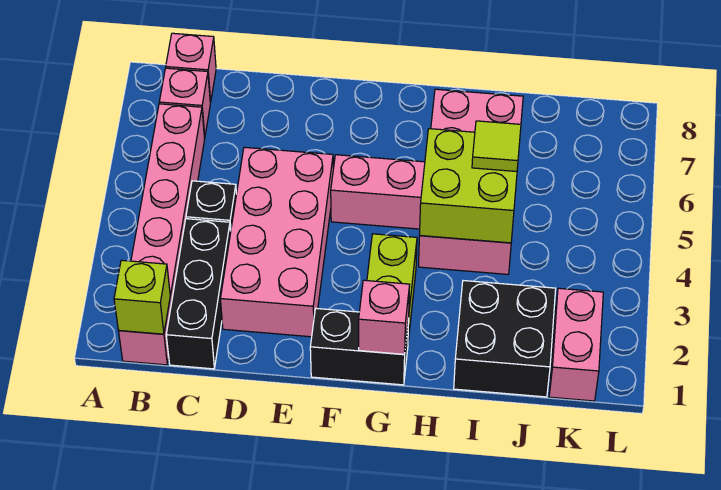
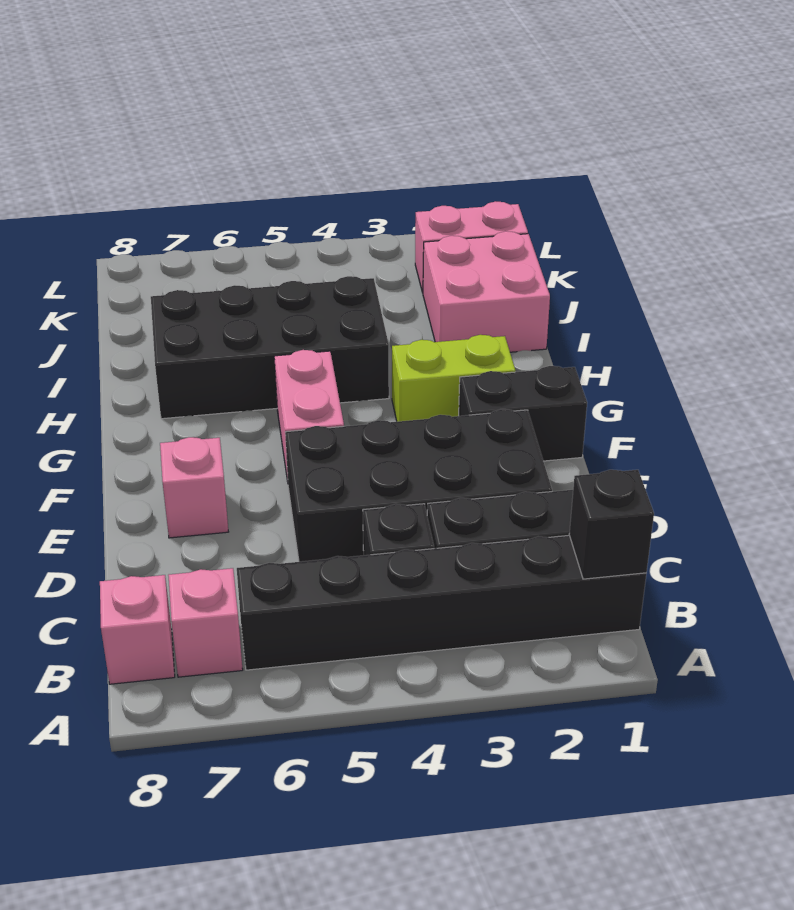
pink brick B1:B6 level 1 -> black brick B1:B6 level 1
lime brick B1 level 2 -> black brick B1 level 2
pink brick D2:E5 level 1 -> black brick D2:E5 level 1
black brick F1:G1 level 1 -> black brick F1:F2 level 1
pink brick G1 level 2 -> pink brick E7 level 1
pink brick H4:I7 level 1 -> black brick H4:I7 level 1
lime brick H4:I5 level 2 -> none
black brick I1:J2 level 1 -> pink brick I1:J2 level 1
lime tile I5 level 3 -> none

